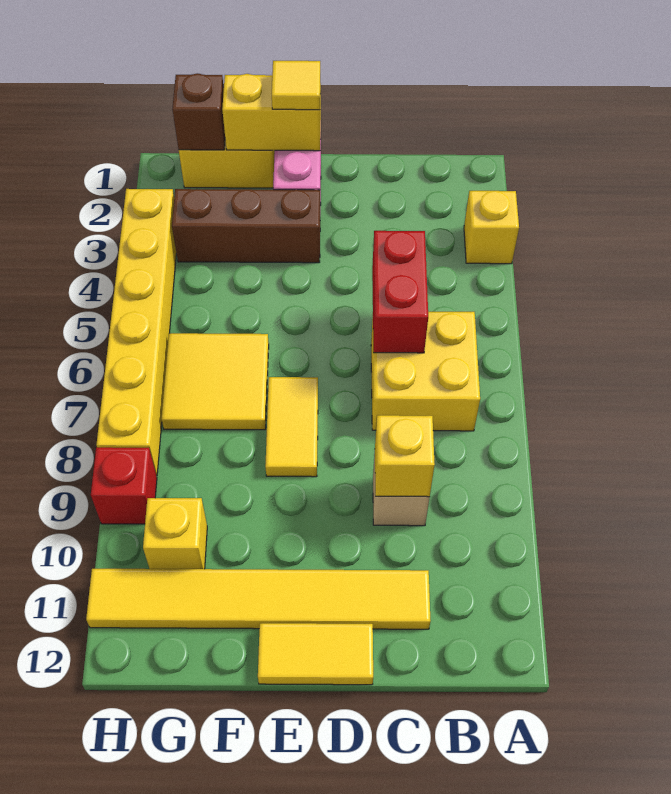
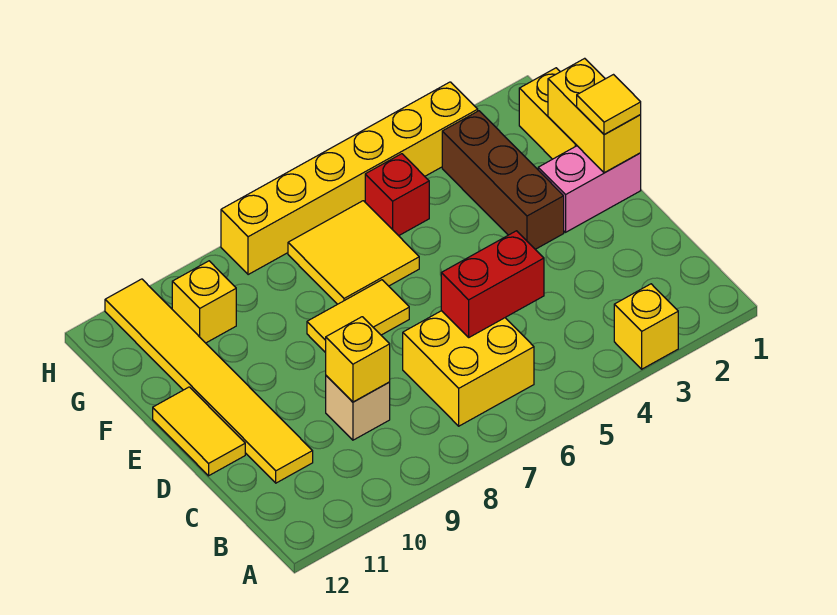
brown brick G1 level 2 -> none
red brick H9 level 1 -> red brick G5 level 1

